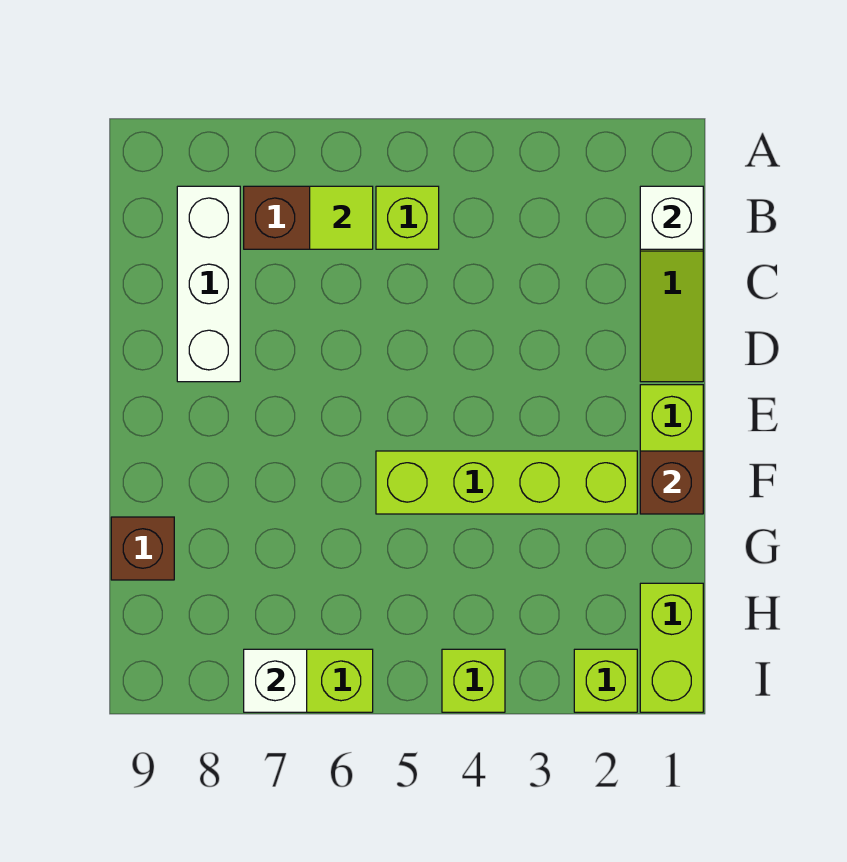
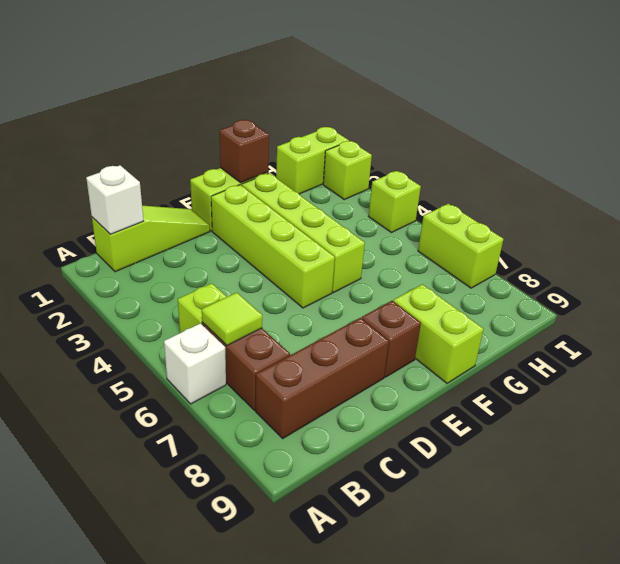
white brick B8:D8 level 1 -> brown brick B8:D8 level 1
none -> lime brick E2:E5 level 1
none -> lime brick F8:F9 level 1
brown brick G9 level 1 -> brown brick E8 level 1
white brick I7 level 2 -> white brick A6 level 1

